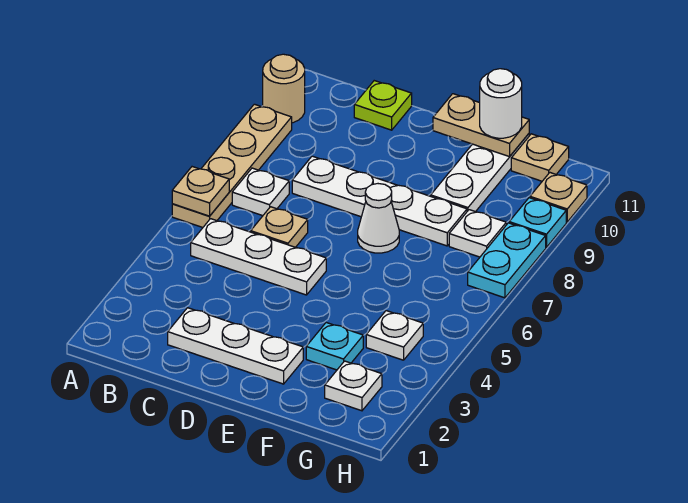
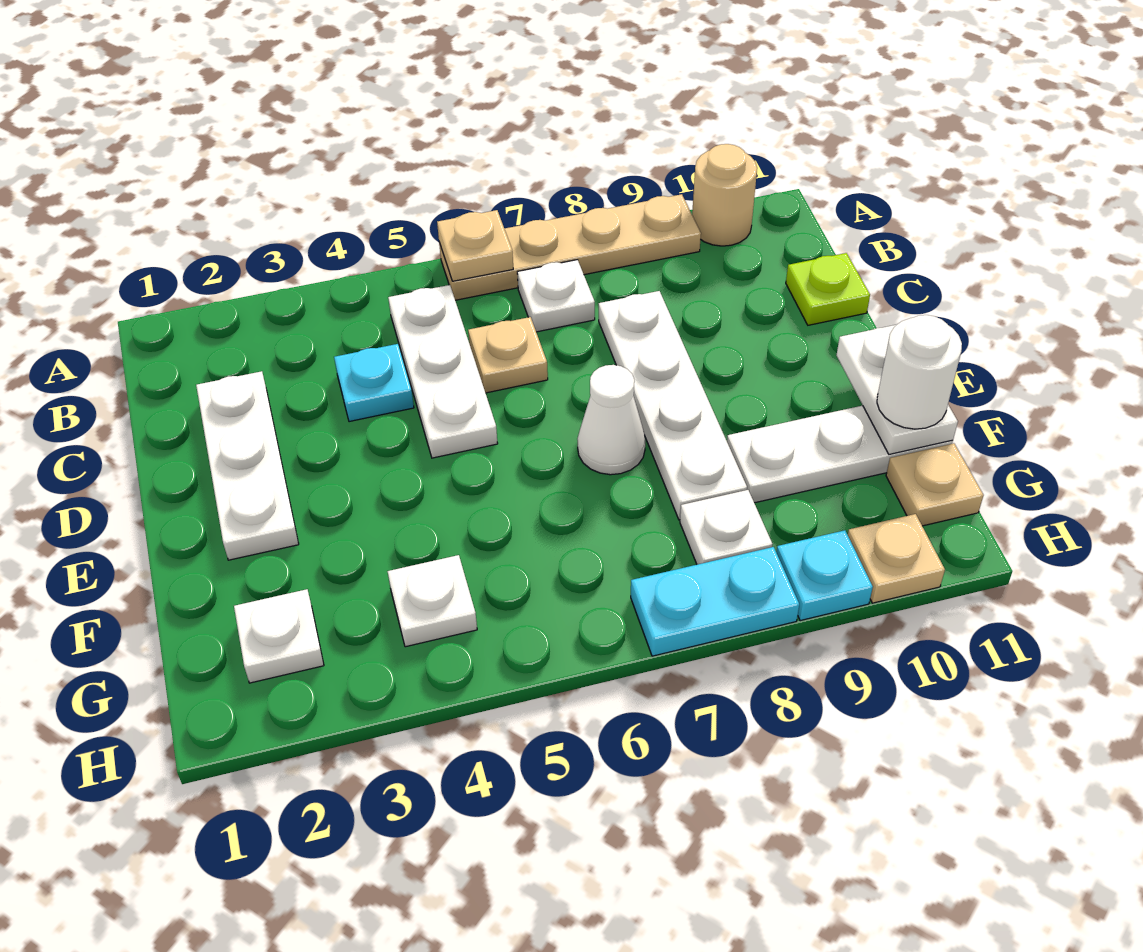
tan plate E11:F11 level 2 -> white plate E11:F11 level 2
cyan plate F3 level 1 -> cyan plate C4 level 1

